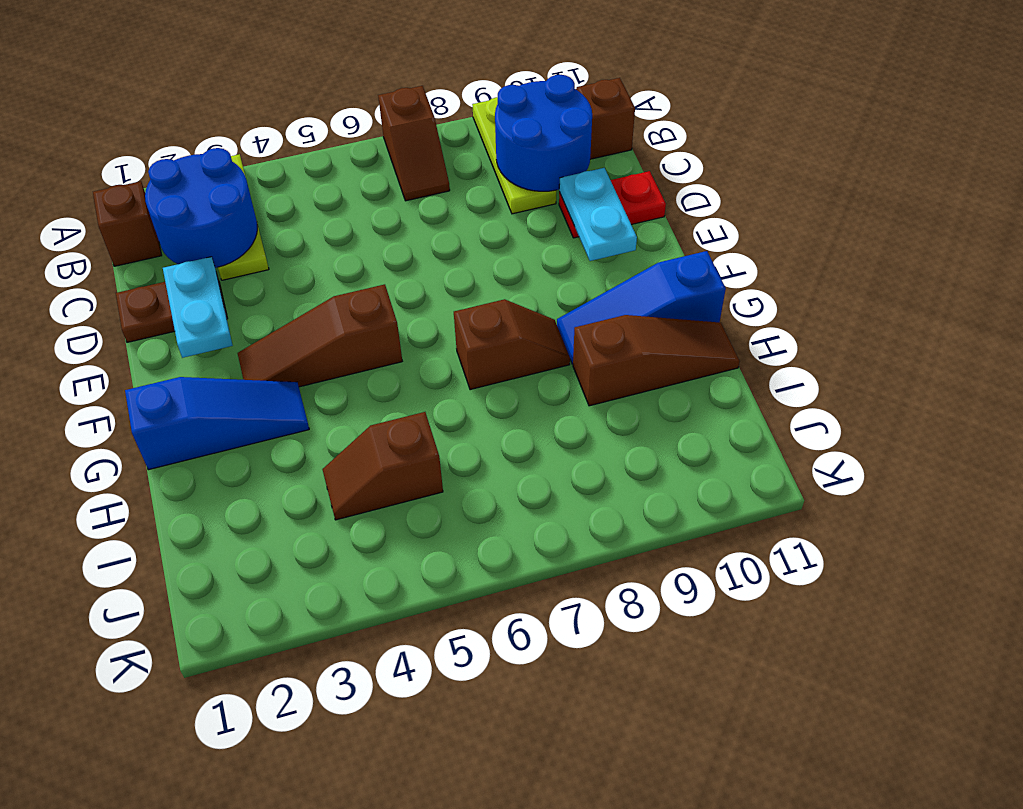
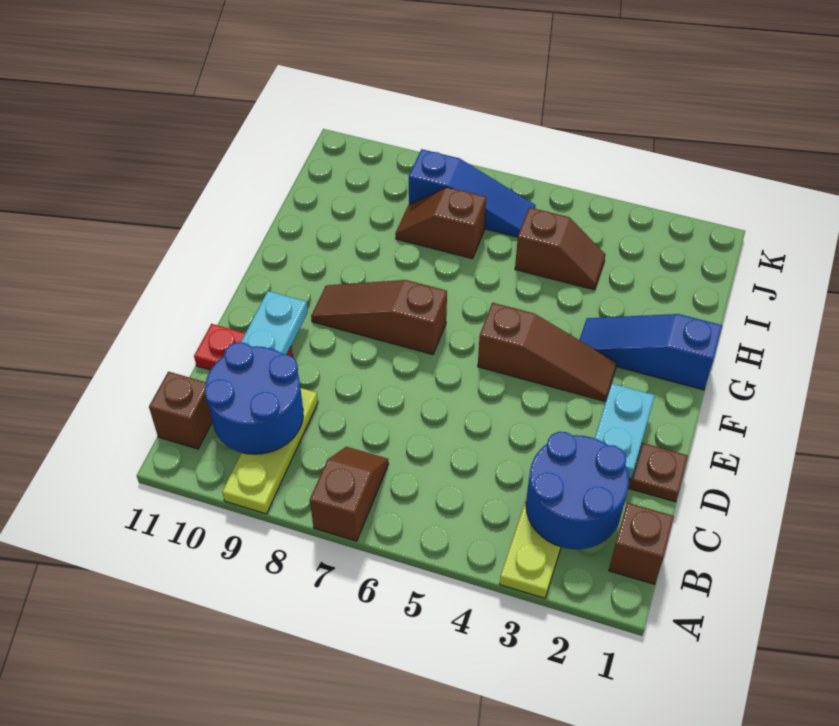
brown slope G7:G8 level 1 top 7 -> brown slope I7:I8 level 1 top 7
blue slope G9:G11 level 1 top 11 -> blue slope J6:J8 level 1 top 8
brown slope H9:H11 level 1 top 9 -> brown slope F7:F9 level 1 top 7

